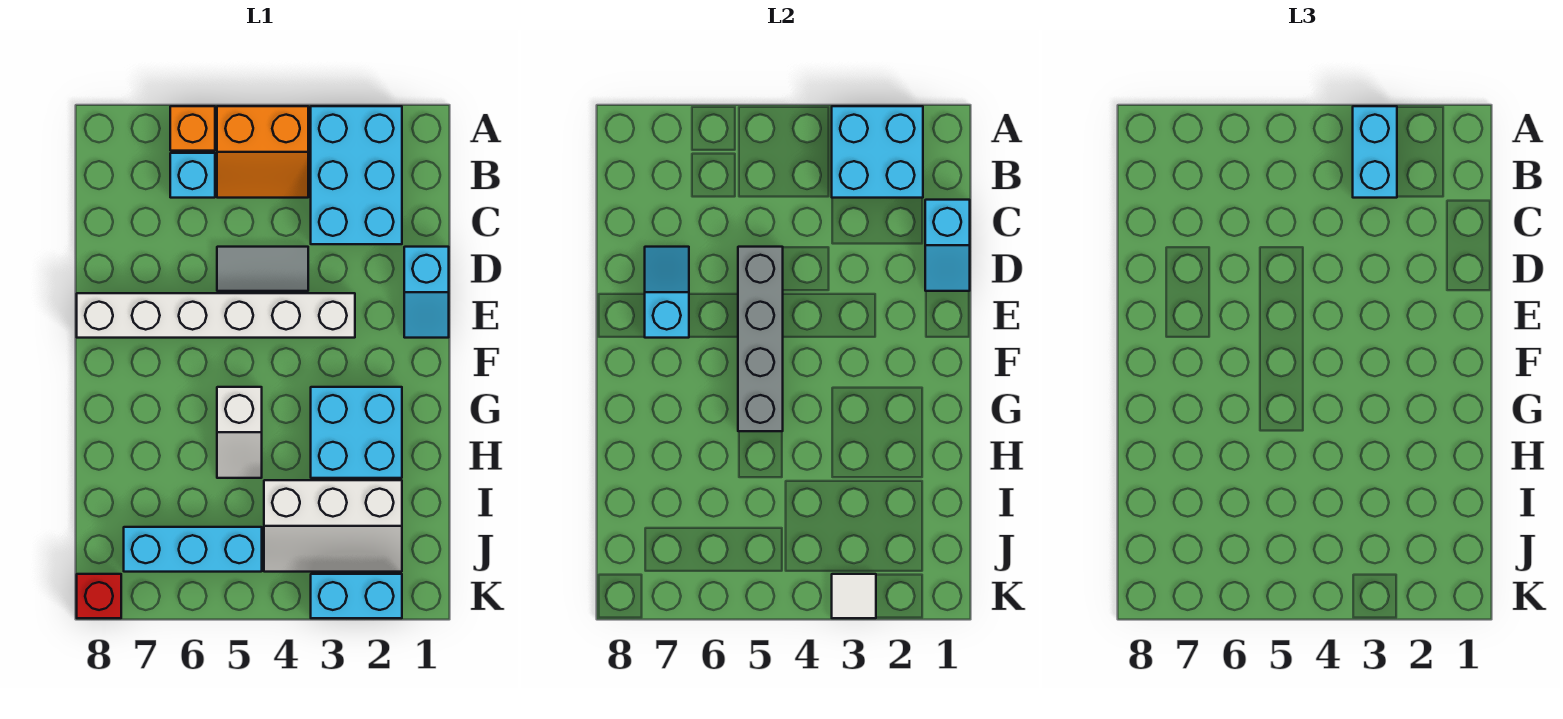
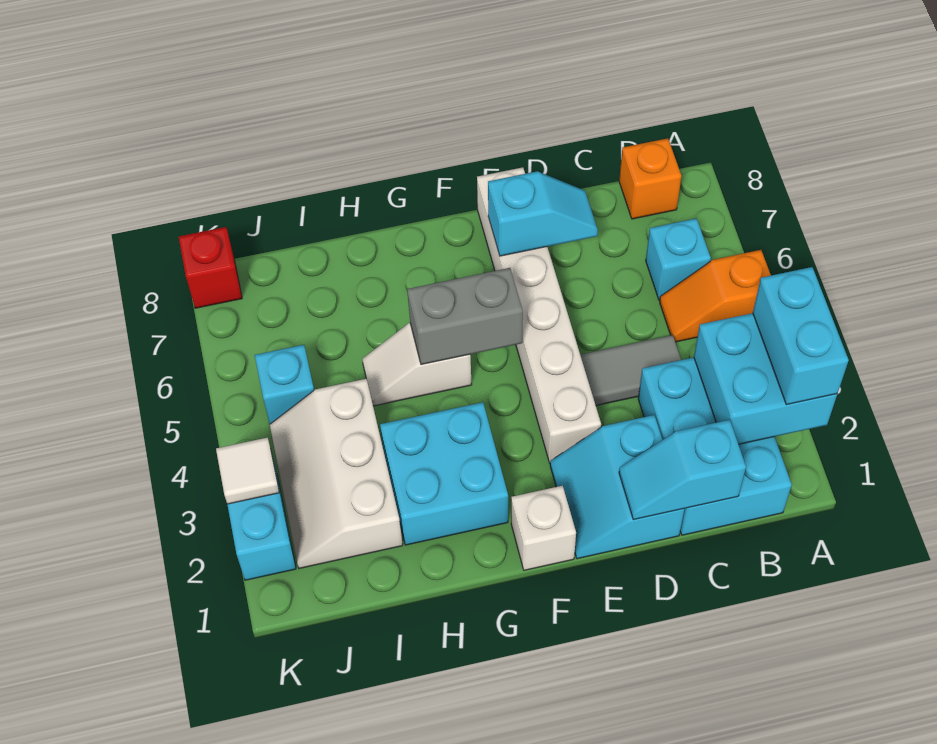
cyan brick A2:C3 level 1 -> cyan brick B1:C3 level 1
cyan brick A3:B3 level 3 -> cyan brick A2:A3 level 3
orange slope A4:B5 level 1 top A -> orange slope A5:B5 level 1 top A
orange brick A6 level 1 -> orange brick B8 level 1
cyan slope D1:E1 level 1 top D -> cyan slope D1:E2 level 1 top D
grey tile D4:D5 level 1 -> grey tile C4:D4 level 1
grey brick D5:G5 level 2 -> grey brick F5:G5 level 2
none -> white brick F1 level 1
cyan brick J5:J7 level 1 -> cyan brick J5 level 1

